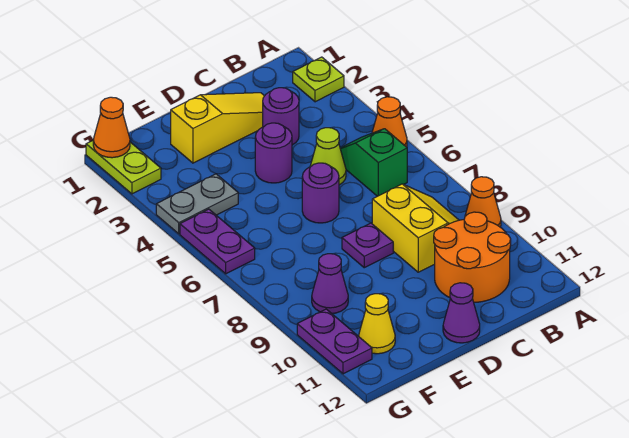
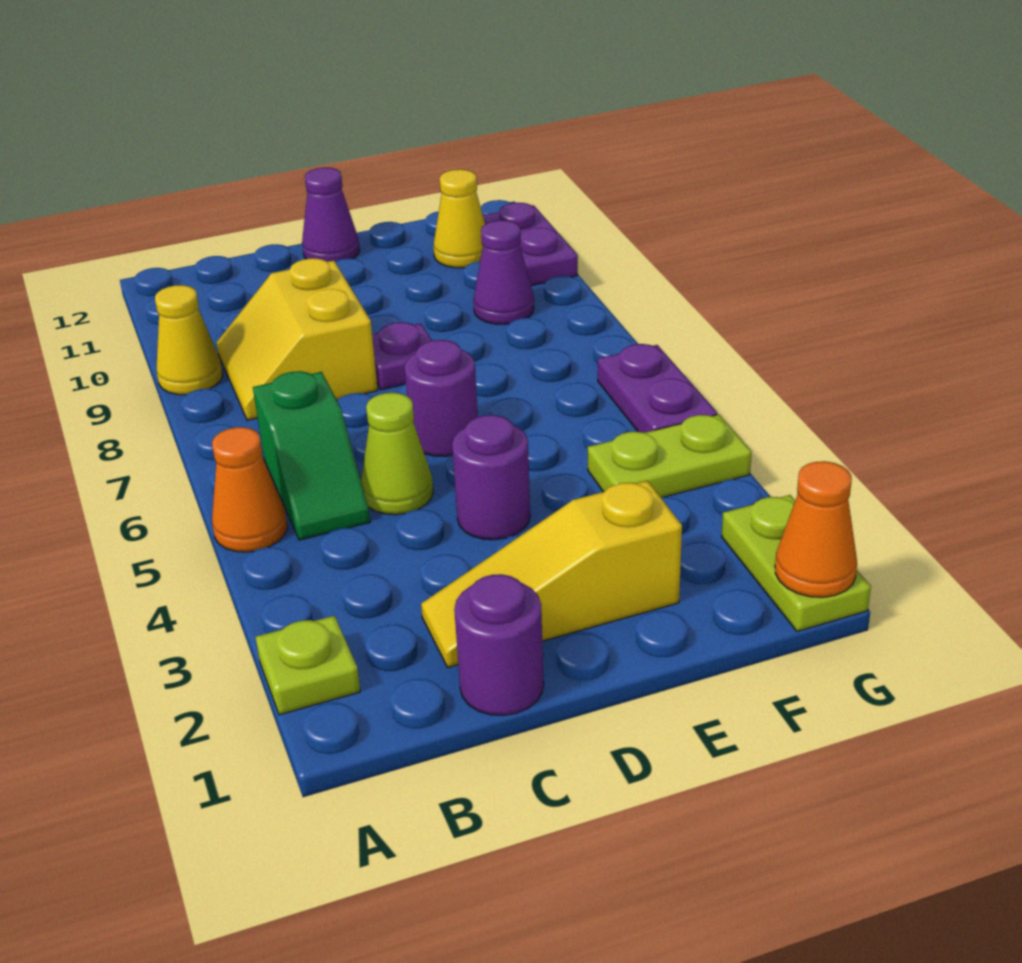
orange cone A9 level 1 -> yellow cone A9 level 1
orange round brick B10:C11 level 1 -> none
purple round brick C3 level 1 -> purple round brick C1 level 1
grey plate F4:G4 level 1 -> lime plate F4:G4 level 1

